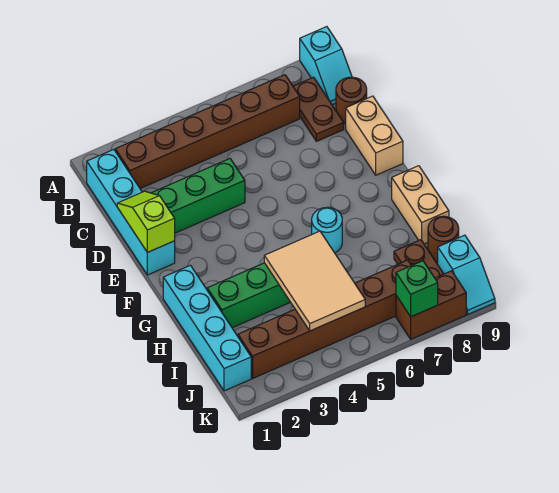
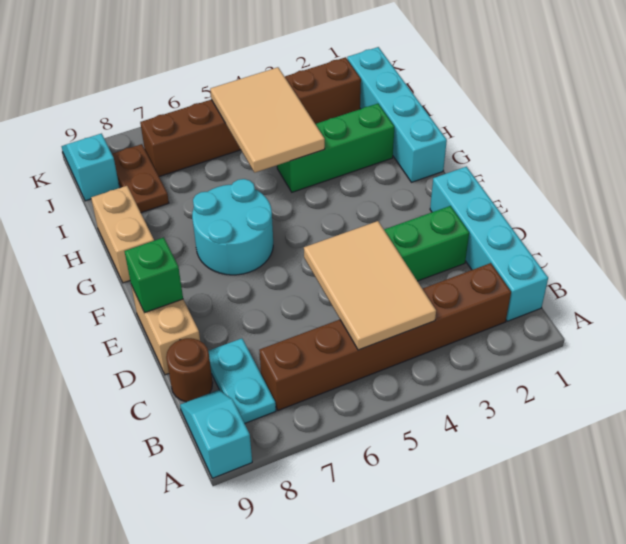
none -> tan tile B4:D5 level 2
brown plate B8:C8 level 1 -> cyan plate B8:C8 level 1
lime slope D1:E1 level 2 top E -> none
cyan round brick G6 level 1 -> cyan round brick F6:G7 level 1
brown round brick I9 level 1 -> none
brown brick K7:K8 level 1 -> none
green brick K7 level 2 -> green brick E9 level 2

